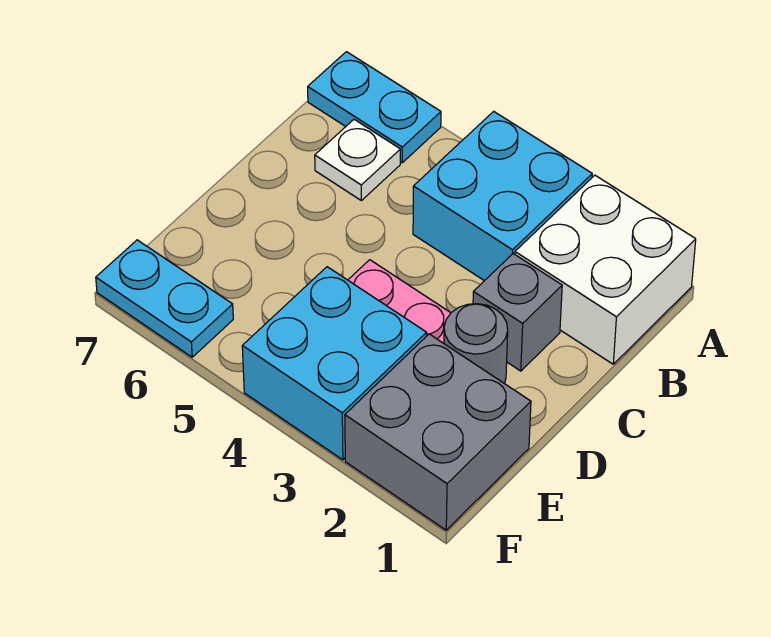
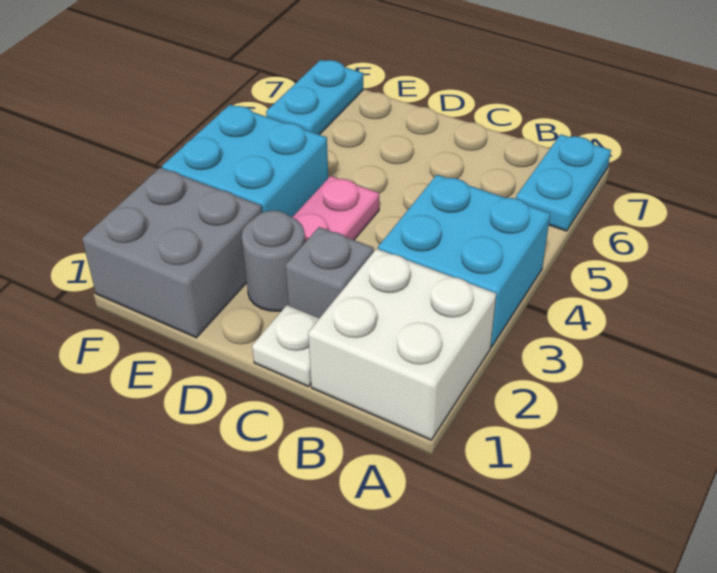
white plate B6 level 1 -> white plate C1 level 1

